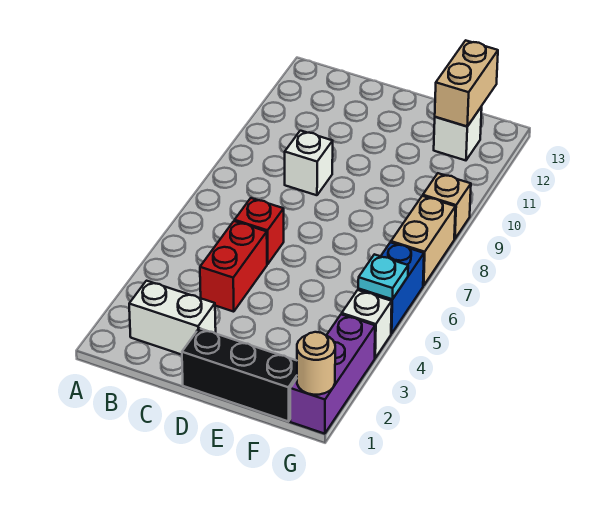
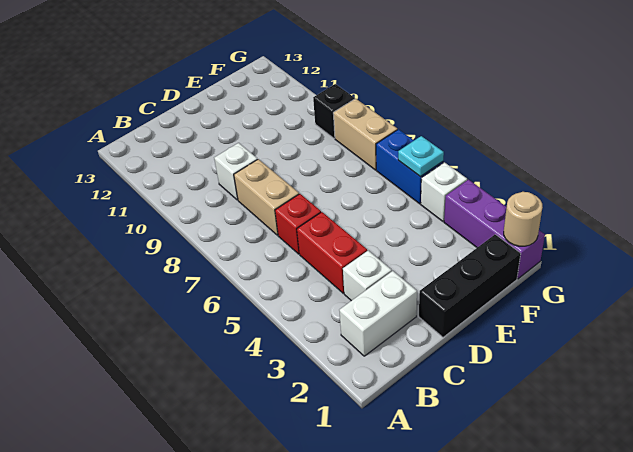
white brick F12 level 1 -> white brick C3 level 1
tan brick F12:F13 level 2 -> tan brick C7:C8 level 1
tan brick G9 level 1 -> black brick G9 level 1

